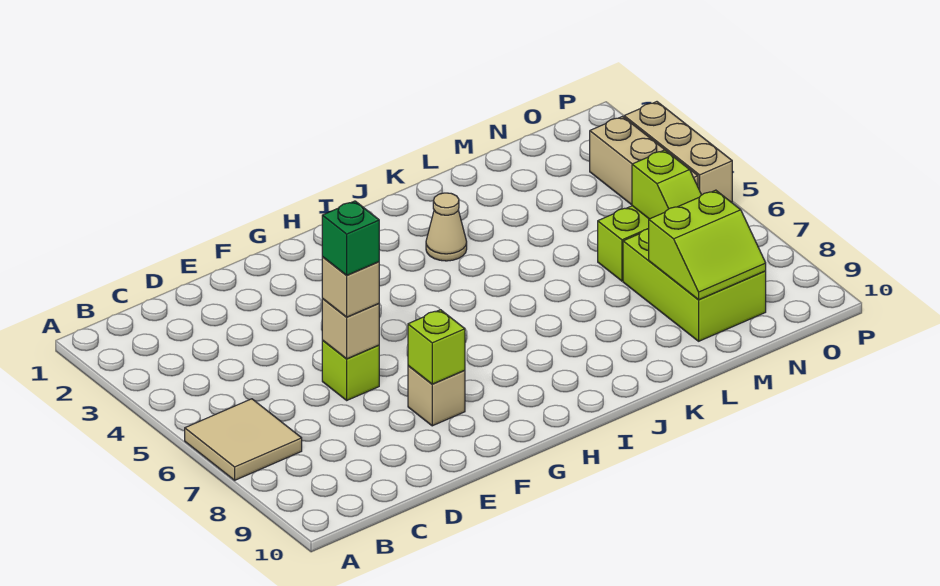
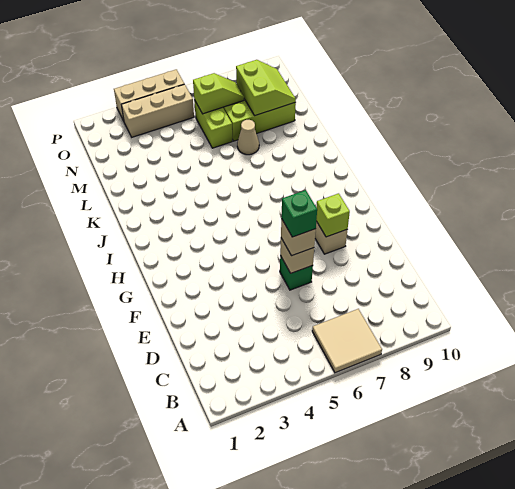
lime brick E6 level 1 -> green brick E6 level 1
tan cone J3 level 1 -> tan cone L7 level 1

